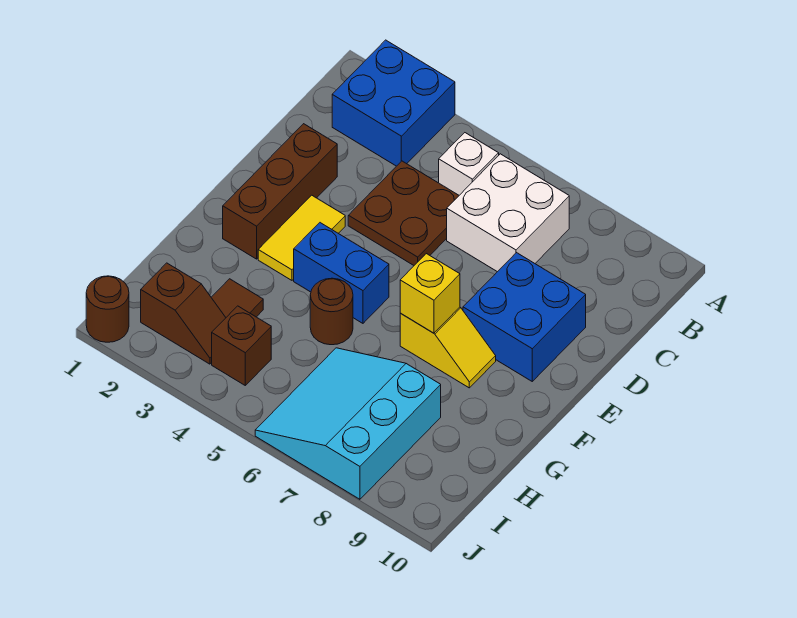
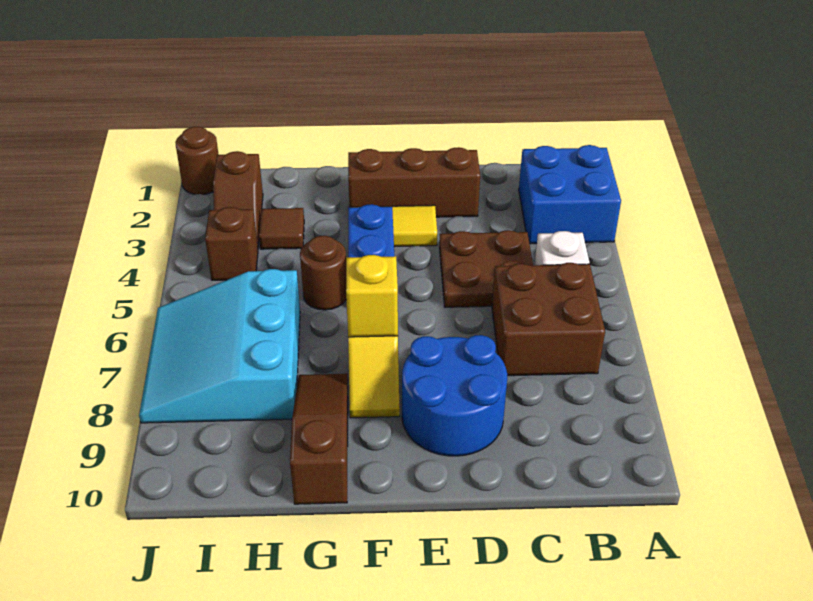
white brick B6:C7 level 1 -> brown brick B6:C7 level 1
blue brick D8:E9 level 1 -> blue round brick D8:E9 level 1
none -> brown slope G8:G10 level 1 top 10
cyan slope H6:J8 level 1 top 8 -> cyan slope H6:J8 level 1 top H

